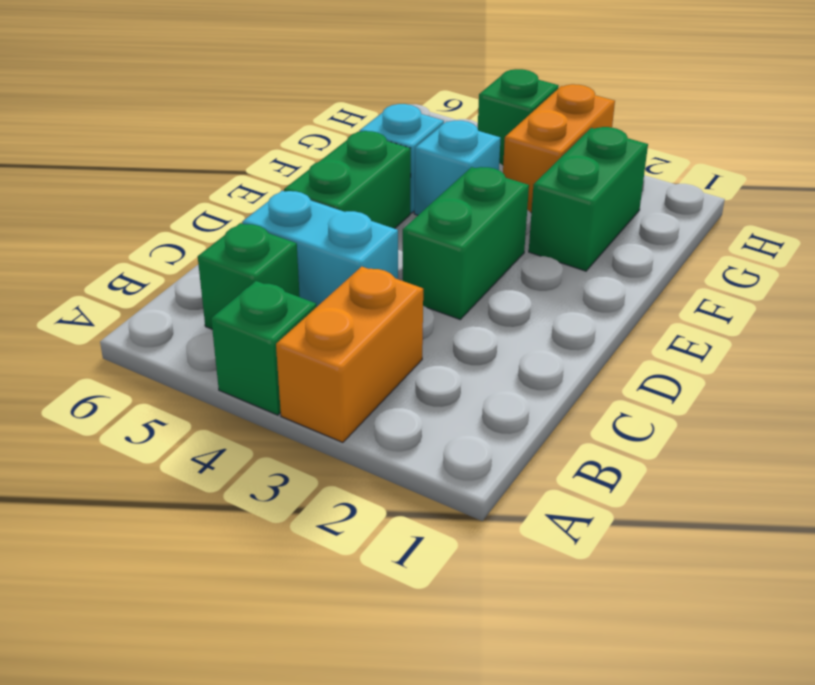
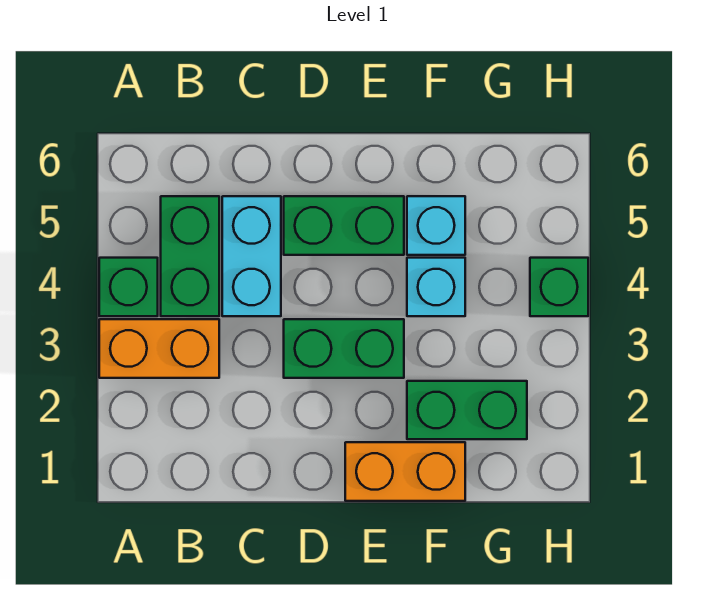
green brick B5 level 1 -> green brick B4:B5 level 1
orange brick G3:H3 level 1 -> orange brick E1:F1 level 1

